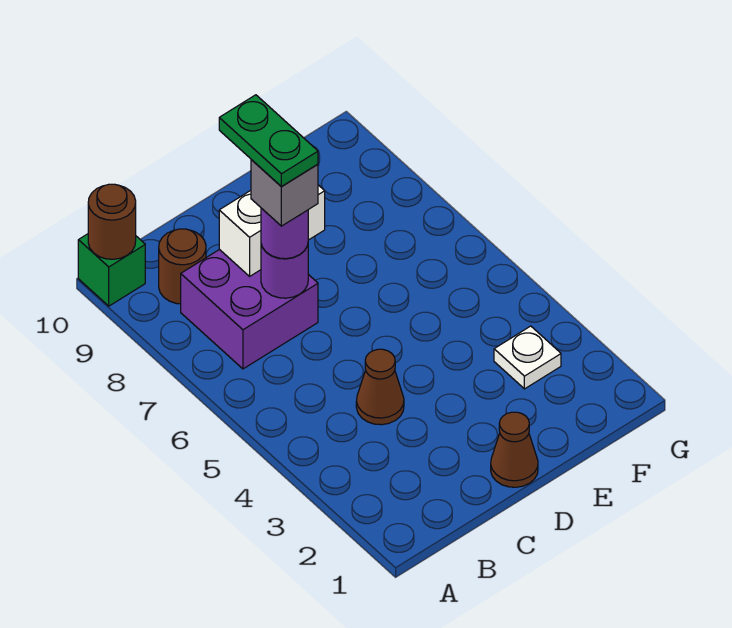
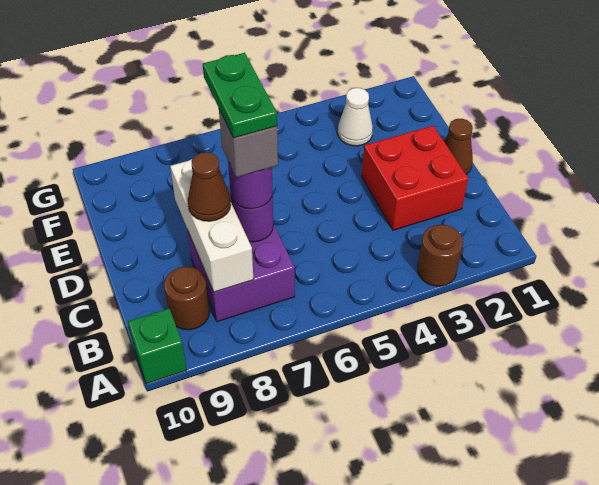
brown round brick A10 level 2 -> brown round brick A3 level 1
none -> red brick C2:D3 level 1
brown cone C4 level 1 -> brown cone C8 level 3
green plate C7:C8 level 5 -> green plate C7:D7 level 5
white brick C8:D8 level 2 -> white brick B8:D8 level 2
white plate F3 level 1 -> white cone F3 level 1

